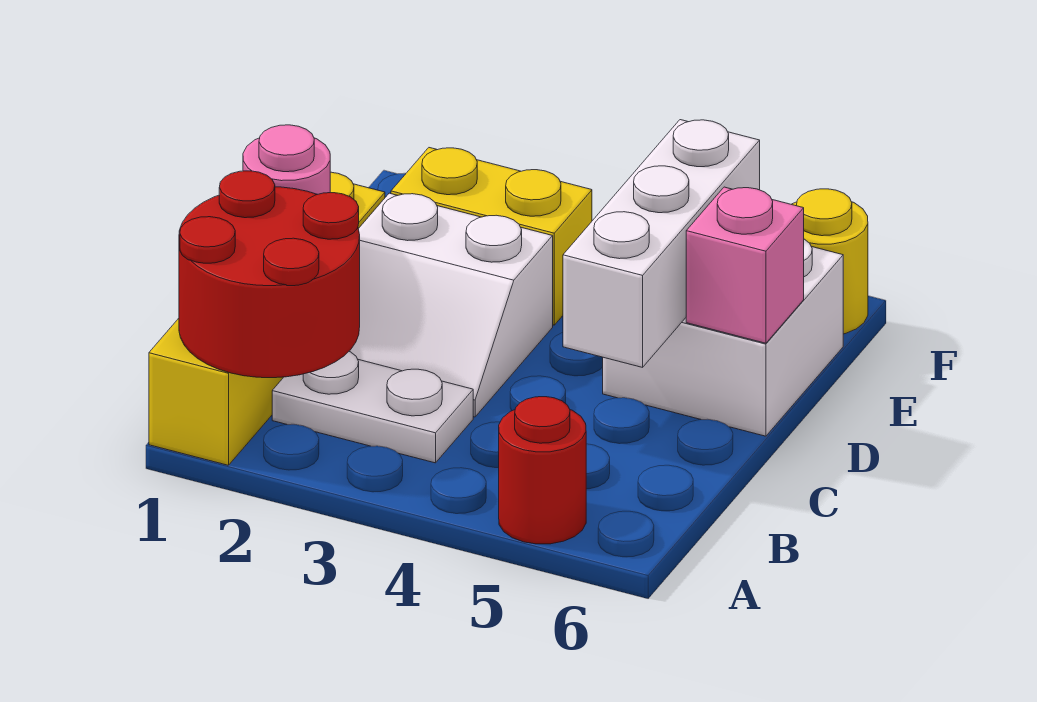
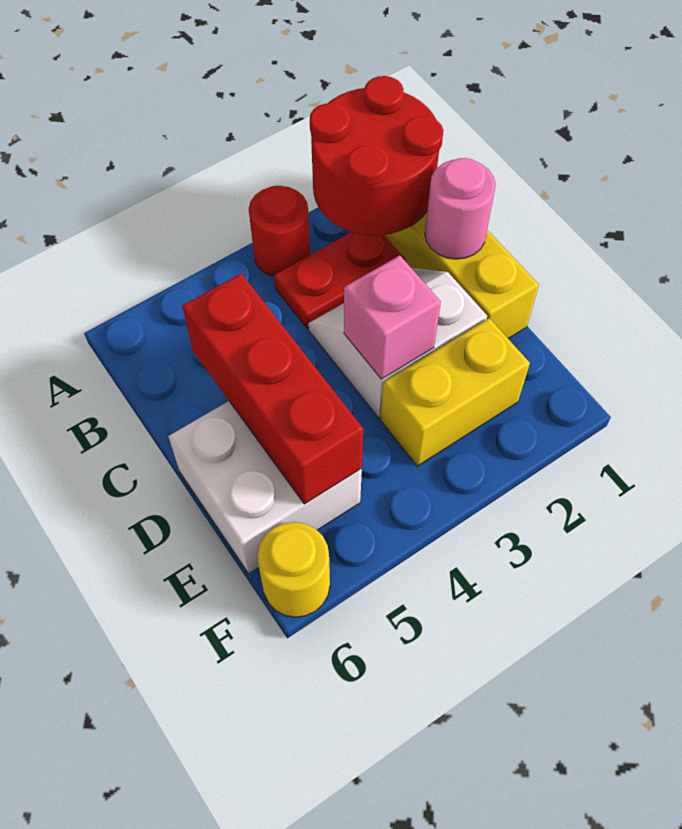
red round brick A5 level 1 -> red round brick A3 level 1
white plate B2:B3 level 1 -> red plate B2:B3 level 1
white brick C5:E5 level 2 -> red brick C5:E5 level 2
pink brick D6 level 2 -> pink brick D3 level 2

